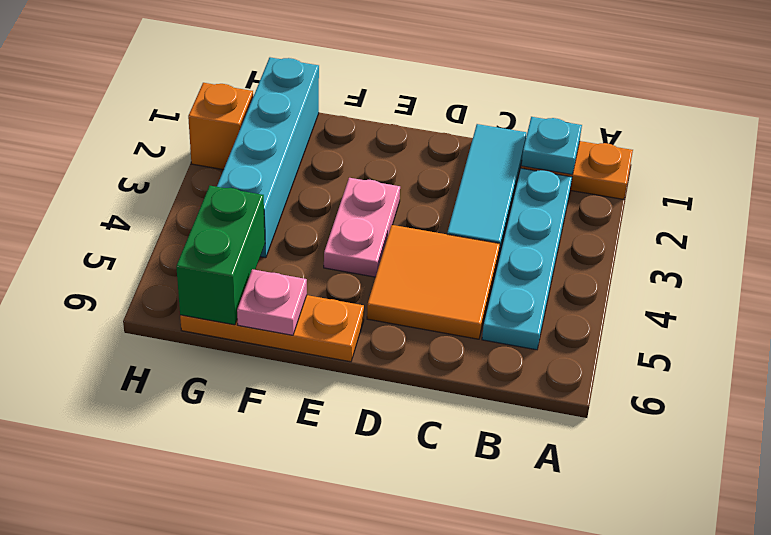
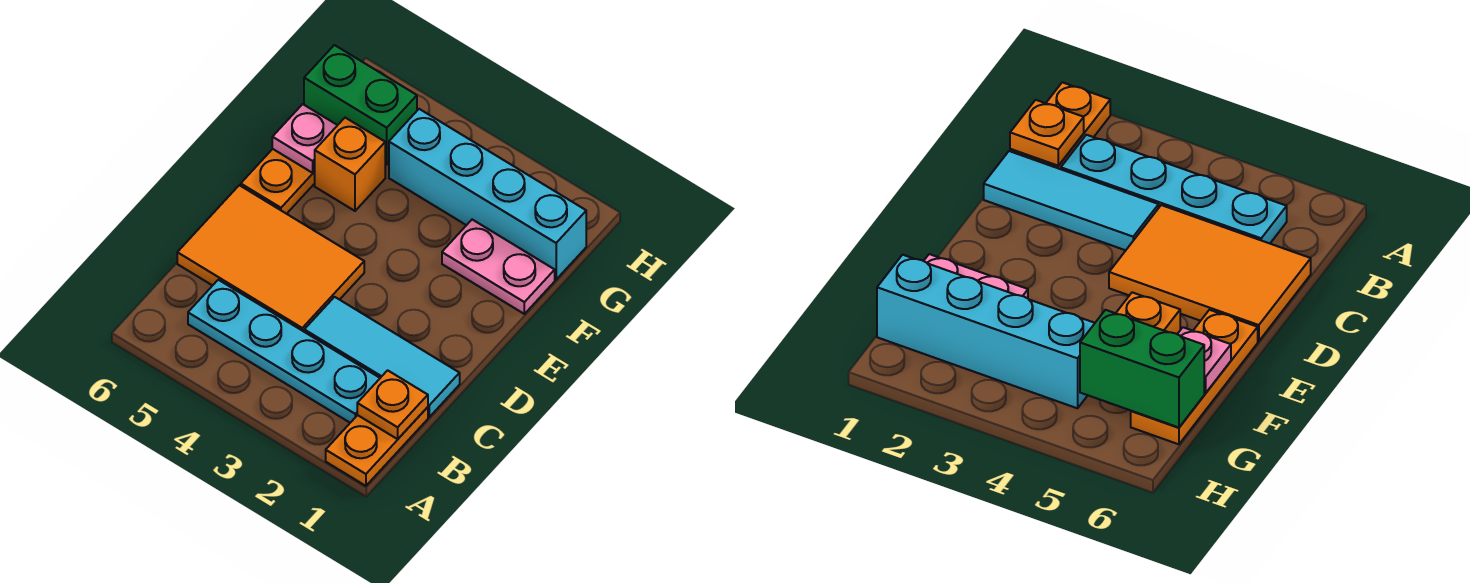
cyan plate B1 level 2 -> orange plate B1 level 2
orange tile C4:D5 level 1 -> orange tile C4:D6 level 1
pink plate E3:E4 level 1 -> pink plate F1:F2 level 1
orange brick H2 level 1 -> orange brick F5 level 1

